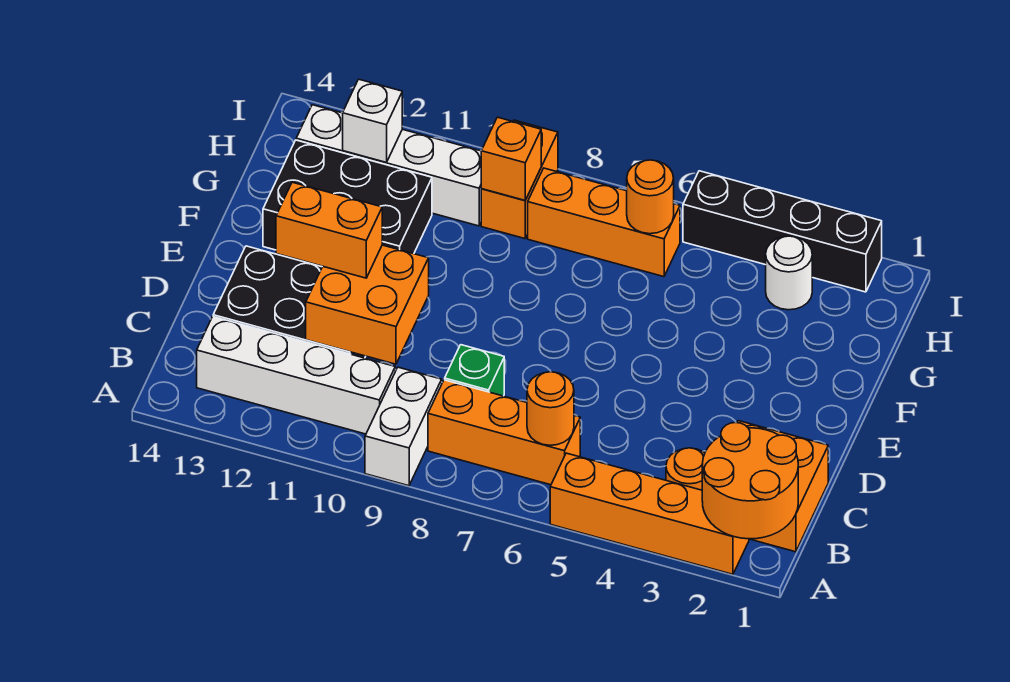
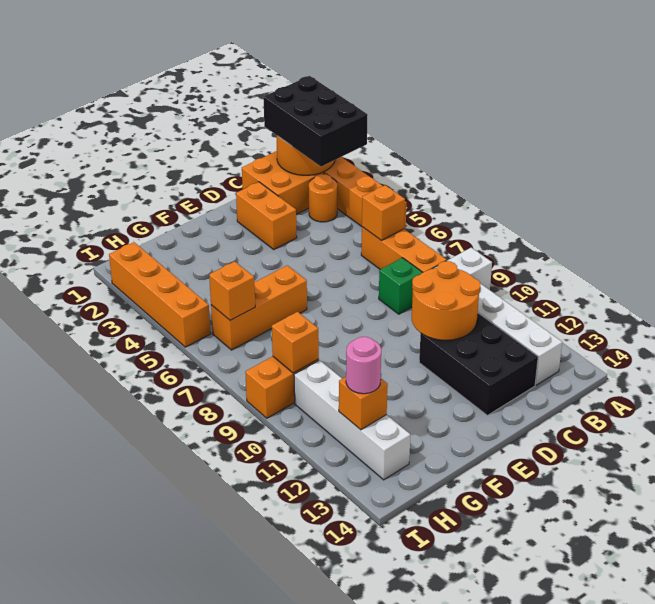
orange round brick B6 level 2 -> orange brick B6 level 2
orange brick C10:D11 level 2 -> orange round brick C10:D11 level 2
orange brick D11:D12 level 3 -> orange brick D2:D3 level 1
black brick F11:G13 level 1 -> black brick A1:B3 level 3
white round brick H3 level 1 -> none
orange brick H6:H8 level 1 -> orange brick F6:H6 level 1
orange round brick H6 level 2 -> orange brick H6 level 2
white brick H12 level 2 -> orange brick H12 level 2
none -> pink round brick H12 level 3
black brick I2:I5 level 1 -> orange brick I2:I5 level 1

